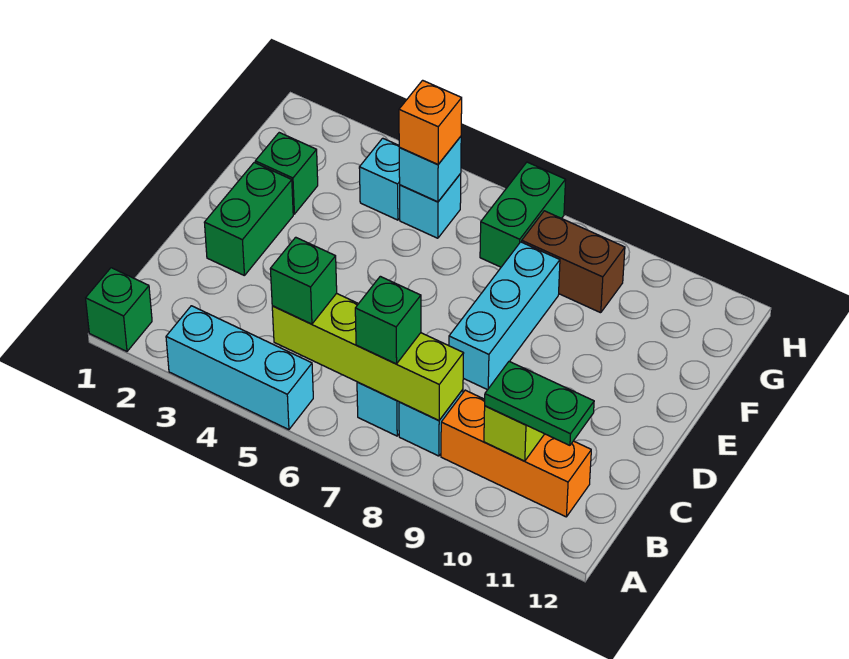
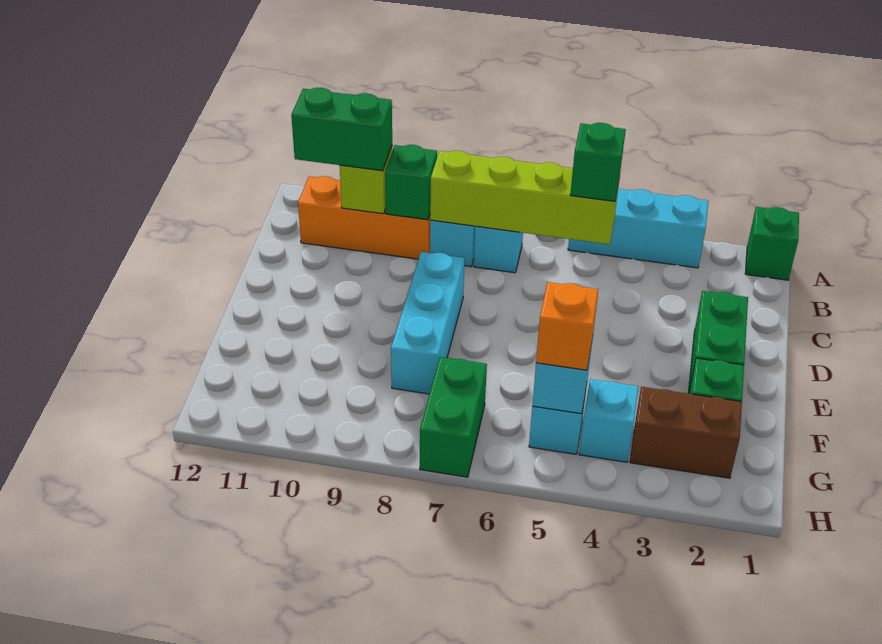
green brick B7 level 3 -> green brick B9 level 2
green plate B10:B11 level 3 -> green brick B10:B11 level 3
brown brick G8:G9 level 1 -> brown brick G2:G3 level 1

